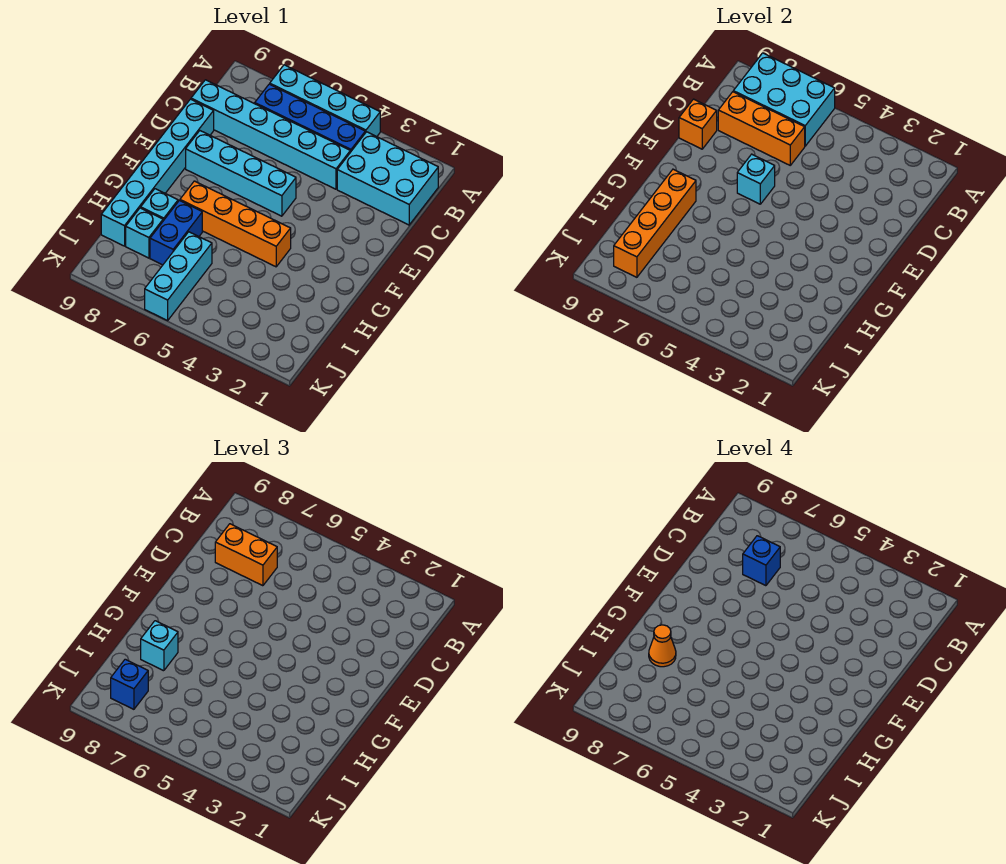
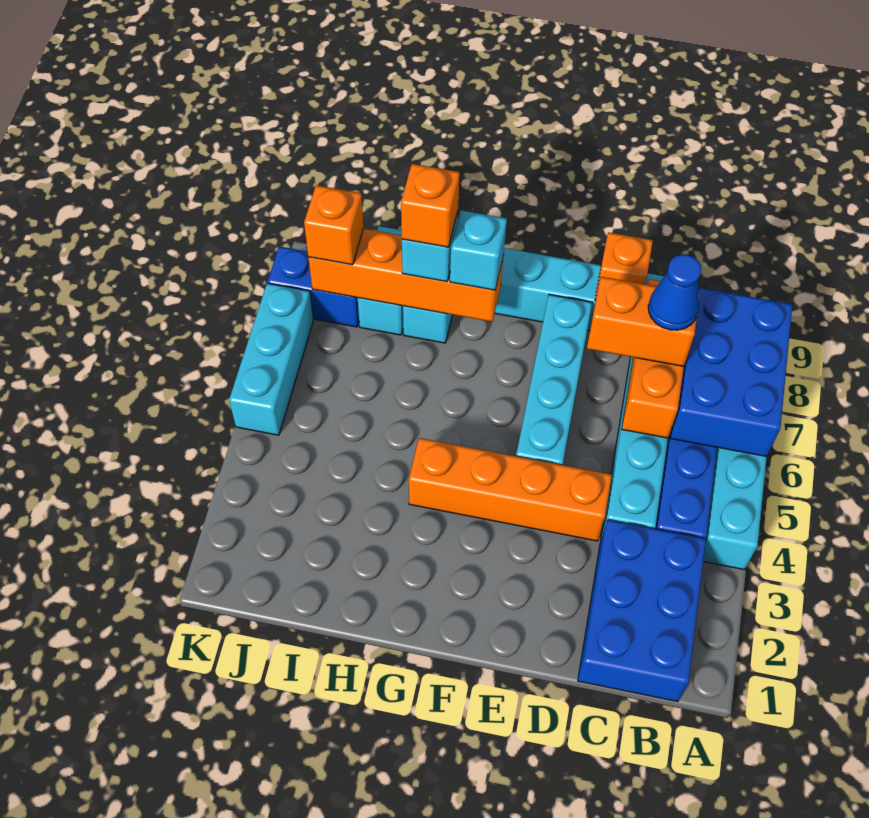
cyan brick A6:B8 level 2 -> blue brick A6:B8 level 2
cyan brick B1:C3 level 1 -> blue brick B1:C3 level 1
orange brick C7:C8 level 3 -> orange brick C7:D7 level 3
blue brick C7 level 4 -> blue cone C7 level 4
cyan brick E6 level 2 -> cyan brick G8 level 3
orange brick G4:G7 level 1 -> orange brick D4:G4 level 1
blue brick H7:I7 level 1 -> blue brick J8:K8 level 1
orange cone H8 level 4 -> orange brick H8 level 4
cyan brick I6:K6 level 1 -> cyan brick K5:K7 level 1
blue brick J8 level 3 -> orange brick J8 level 3

